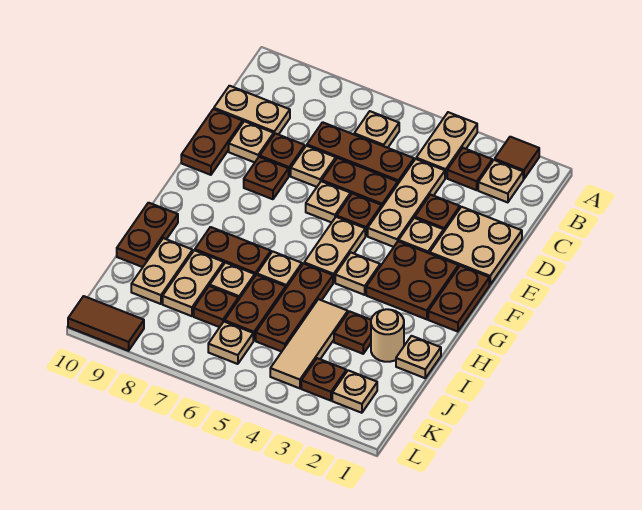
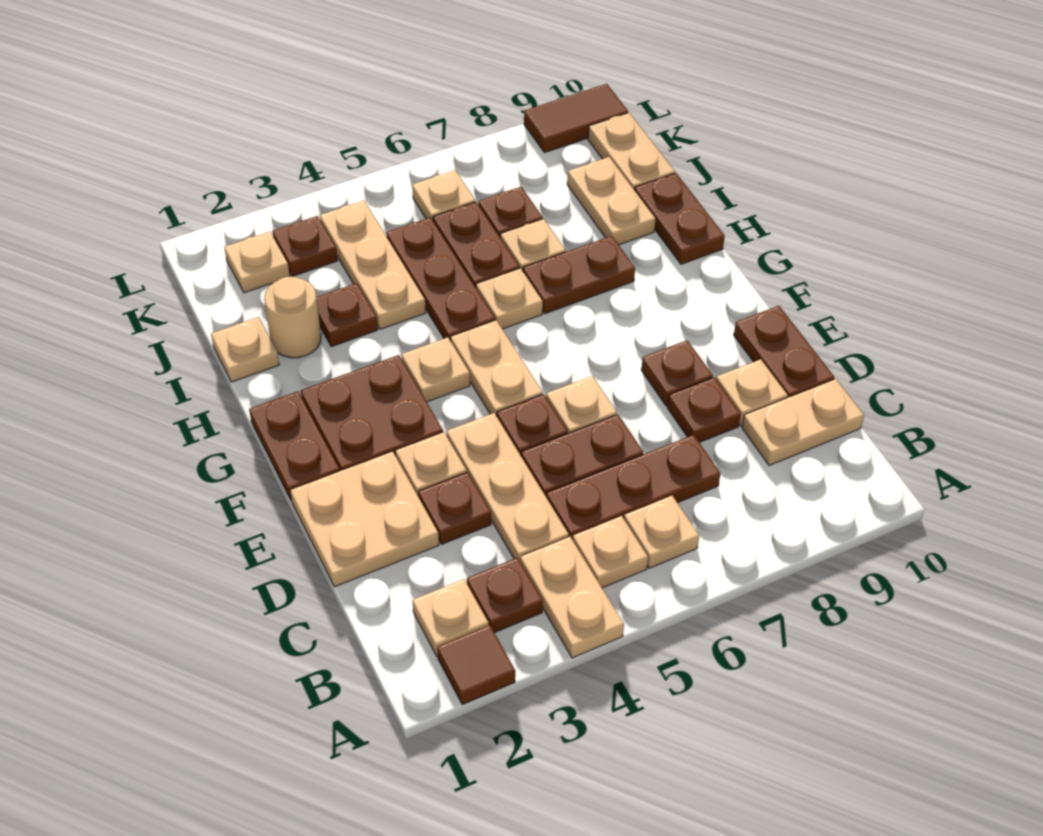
tan plate D7 level 1 -> tan plate B5 level 1
tan tile I4:K4 level 1 -> tan plate I4:K4 level 1
tan plate I8:J8 level 1 -> tan plate J10:K10 level 1

